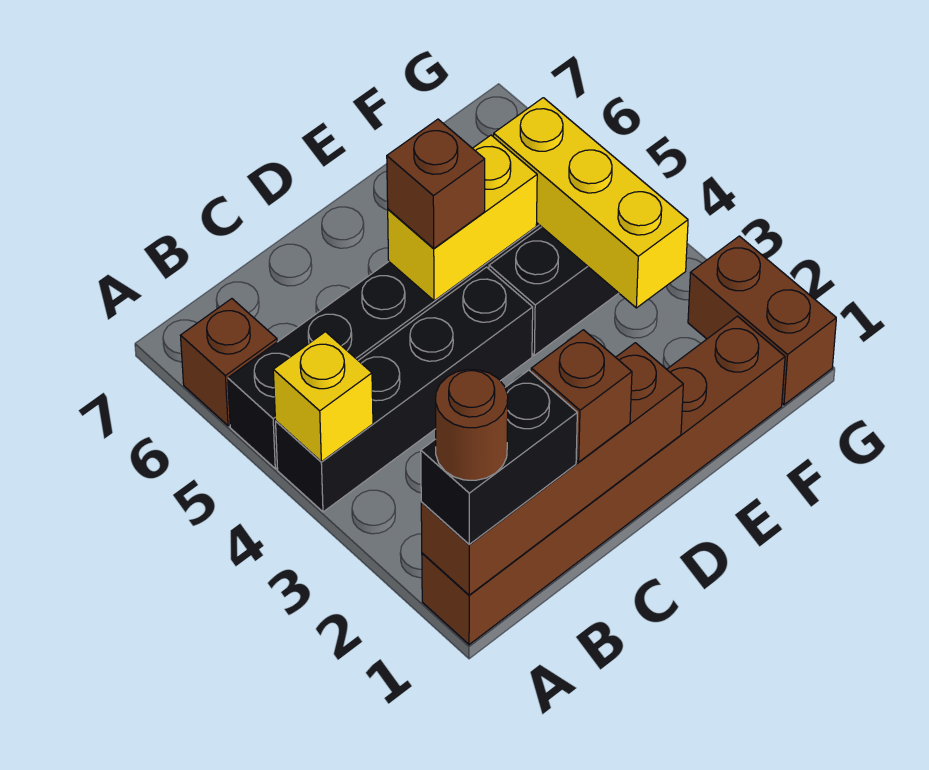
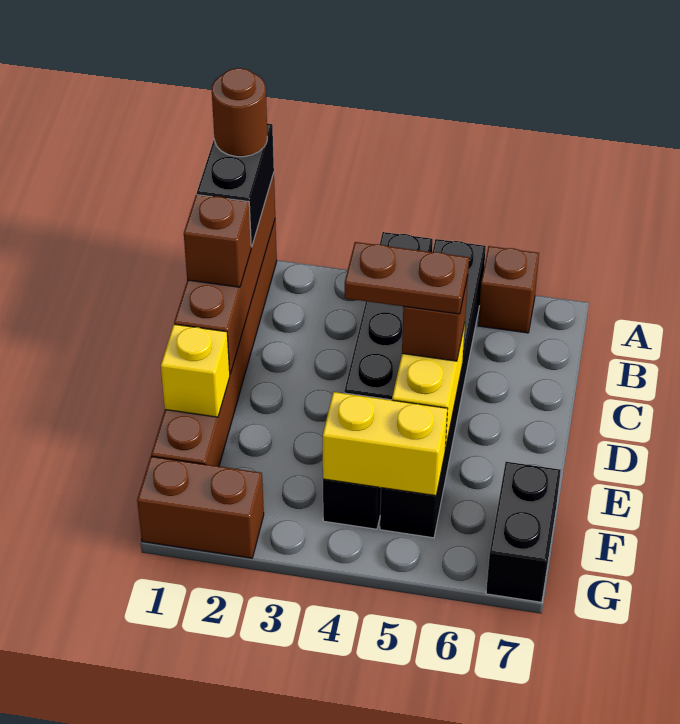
yellow brick A4 level 2 -> yellow brick E1 level 2
none -> brown plate D4:D5 level 4
yellow brick F3:F5 level 2 -> yellow brick F4:F5 level 2
none -> black brick F7:G7 level 1

